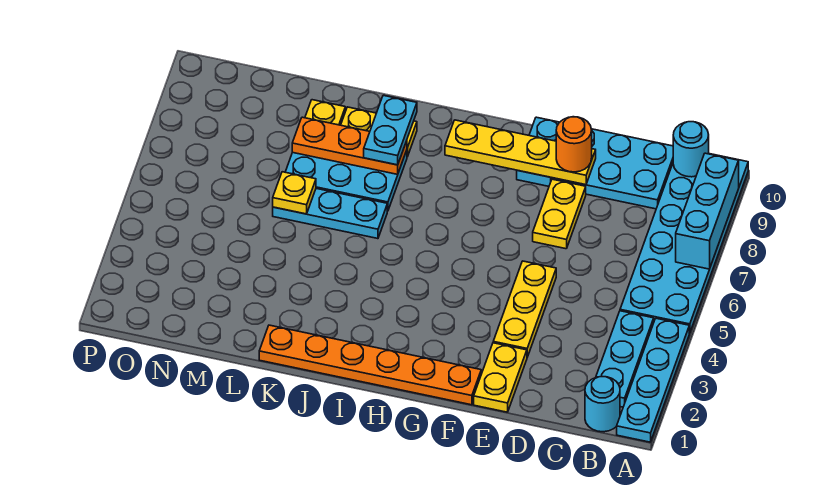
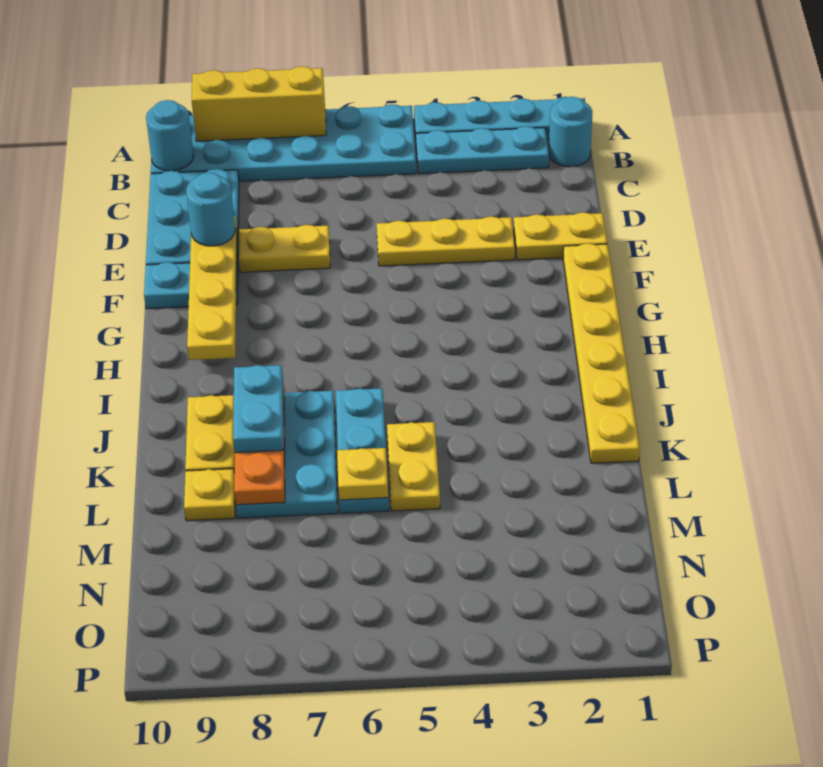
cyan brick A7:A9 level 2 -> yellow brick A7:A9 level 2
orange round brick E9 level 3 -> cyan round brick E9 level 3
orange plate F1:K1 level 1 -> yellow plate F1:K1 level 1
cyan plate J8:J9 level 3 -> cyan plate J8:K8 level 3
none -> yellow plate K5:L5 level 1

